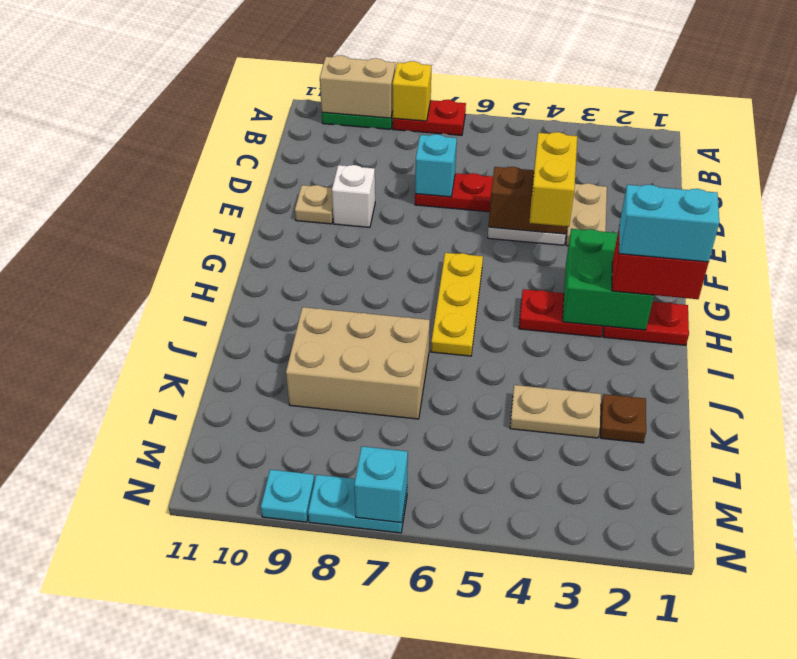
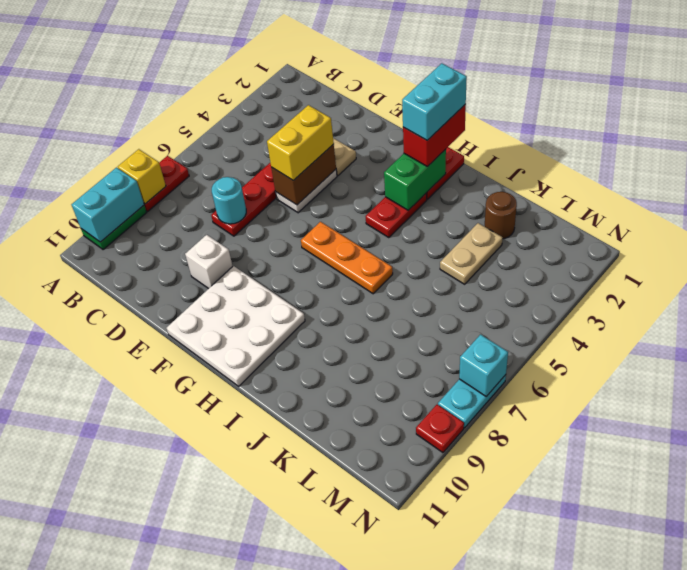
tan brick A9:A10 level 2 -> cyan brick A9:A10 level 2
cyan brick D7 level 2 -> cyan round brick D7 level 2
yellow brick E4:F4 level 3 -> yellow brick E4:E5 level 3
tan plate E10 level 1 -> none
none -> white plate F9:H11 level 1
green brick G2:H3 level 2 -> green brick H2:H3 level 2
yellow plate G6:I6 level 1 -> orange plate G6:I6 level 1
tan brick J7:K9 level 1 -> none
brown plate K2 level 1 -> brown round brick K2 level 1
cyan plate N9 level 1 -> red plate N9 level 1

